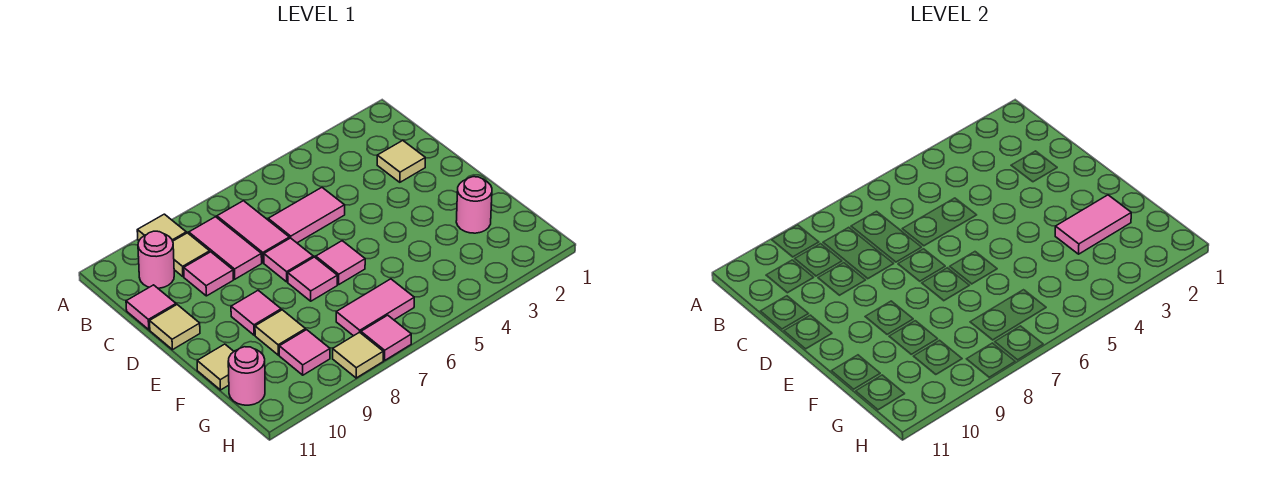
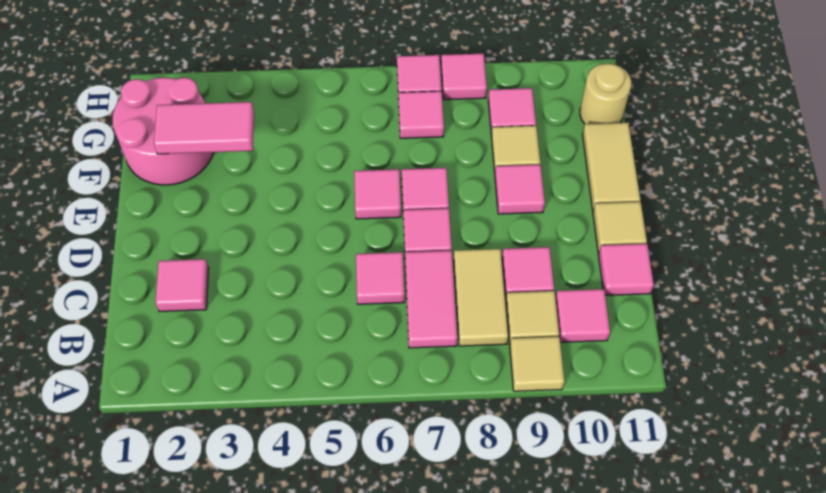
pink tile B8:C8 level 1 -> tan tile B8:C8 level 1
pink round brick B10 level 1 -> pink tile B10 level 1
tan tile C2 level 1 -> pink tile C2 level 1
pink tile C5:C6 level 1 -> pink tile C6 level 1
pink round brick F2 level 1 -> pink round brick F1:G2 level 1
tan tile F11 level 1 -> tan tile E11:F11 level 1
pink tile G6:G7 level 1 -> pink tile G7 level 1
pink round brick G11 level 1 -> tan round brick G11 level 1
tan tile H8 level 1 -> pink tile H8 level 1

